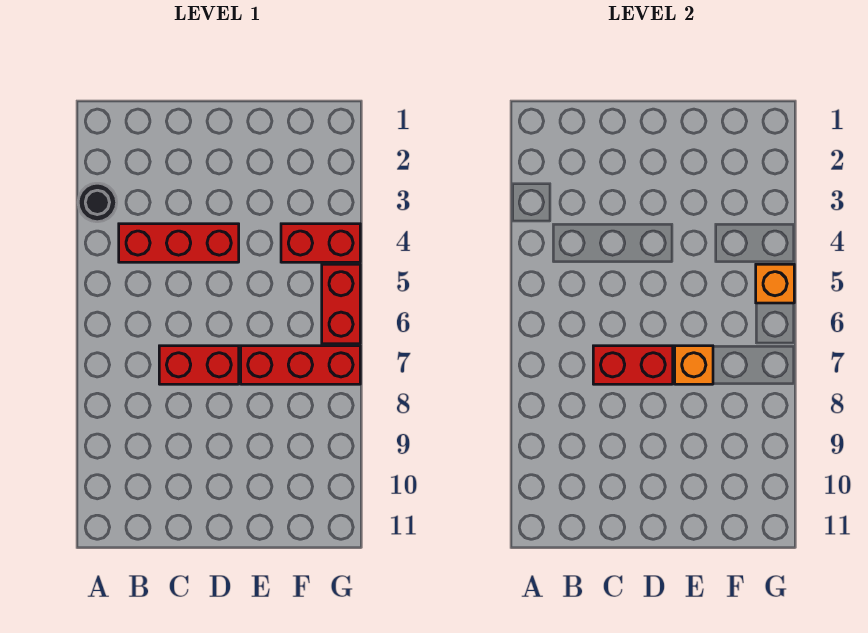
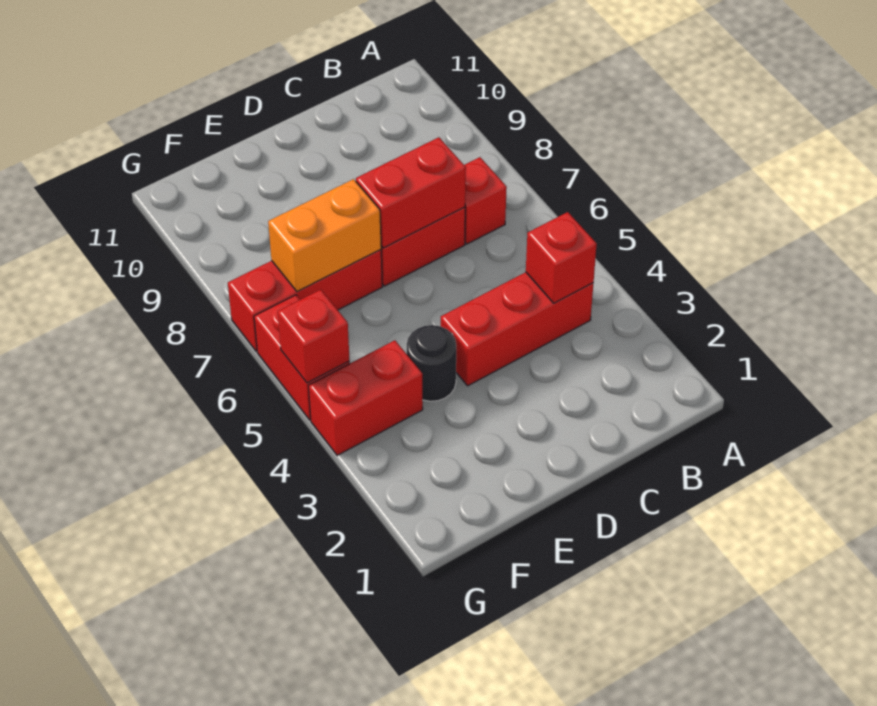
black round brick A3 level 1 -> black round brick E4 level 1
none -> red brick B4 level 2
none -> red brick B7 level 1
orange brick E7 level 2 -> orange brick E7:F7 level 2
orange brick G5 level 2 -> red brick G5 level 2

